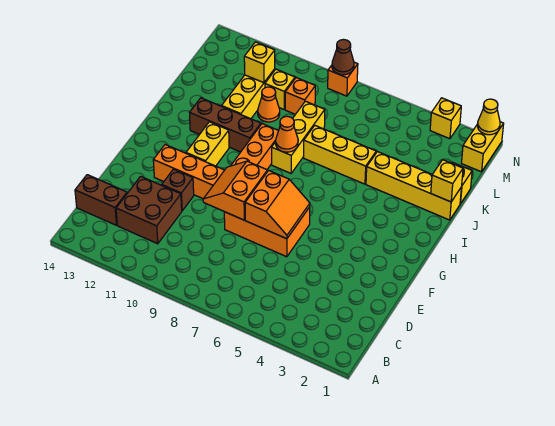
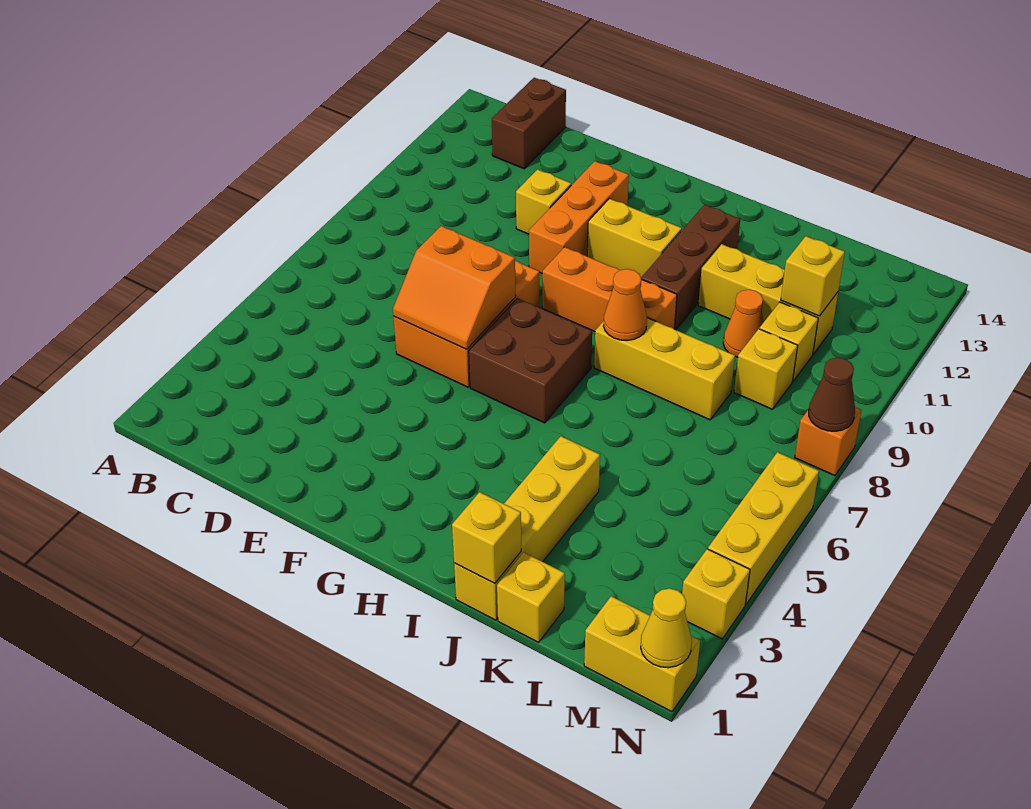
brown brick C11:D12 level 1 -> brown brick G6:H7 level 1
orange slope E8:F9 level 2 top 8 -> none
brown brick E11 level 1 -> yellow brick E11 level 1
yellow brick J5:J7 level 1 -> yellow brick N4:N6 level 1
orange brick L9 level 1 -> yellow brick L9 level 1

